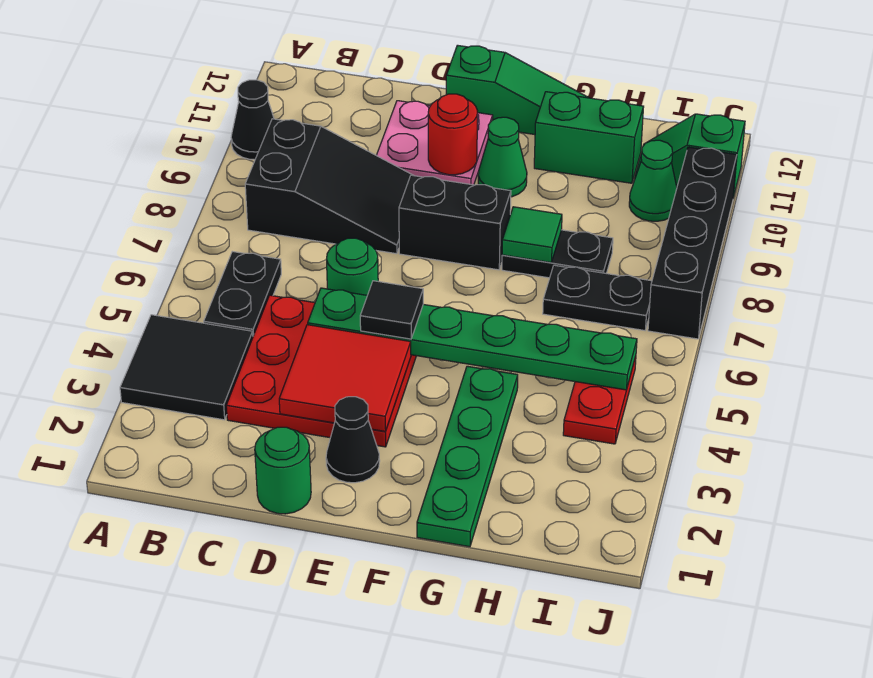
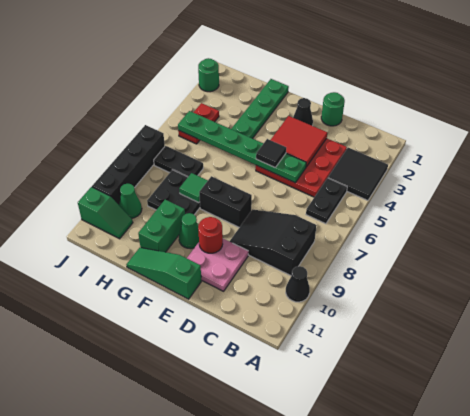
green round brick D6 level 1 -> green round brick J2 level 1
black plate G8:H8 level 1 -> black plate G8:H9 level 1
green brick G11:H11 level 1 -> green brick G10:G11 level 1

